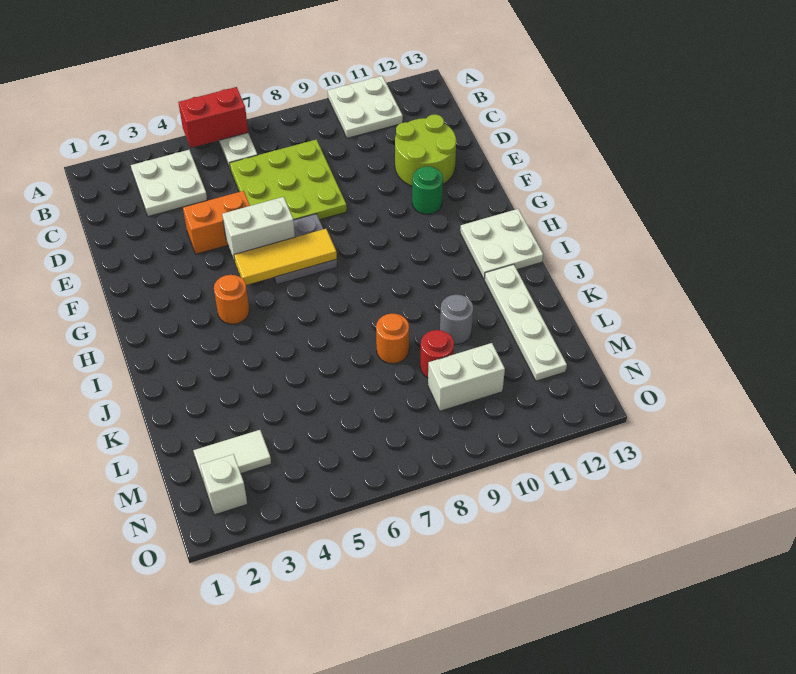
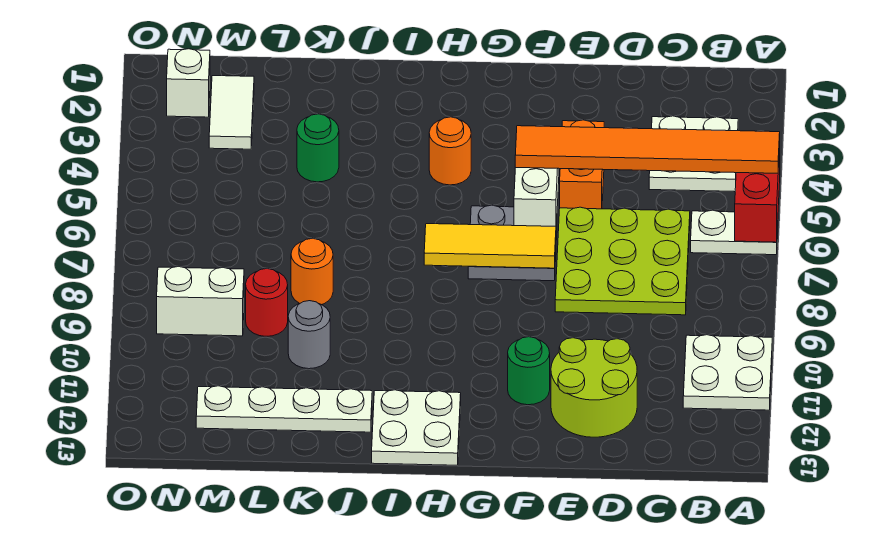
none -> orange tile A5:F5 level 3
yellow tile G5:G7 level 2 -> yellow tile F7:H7 level 2
none -> green round brick K4 level 1
white brick M9:M10 level 1 -> white brick M9:N9 level 1

